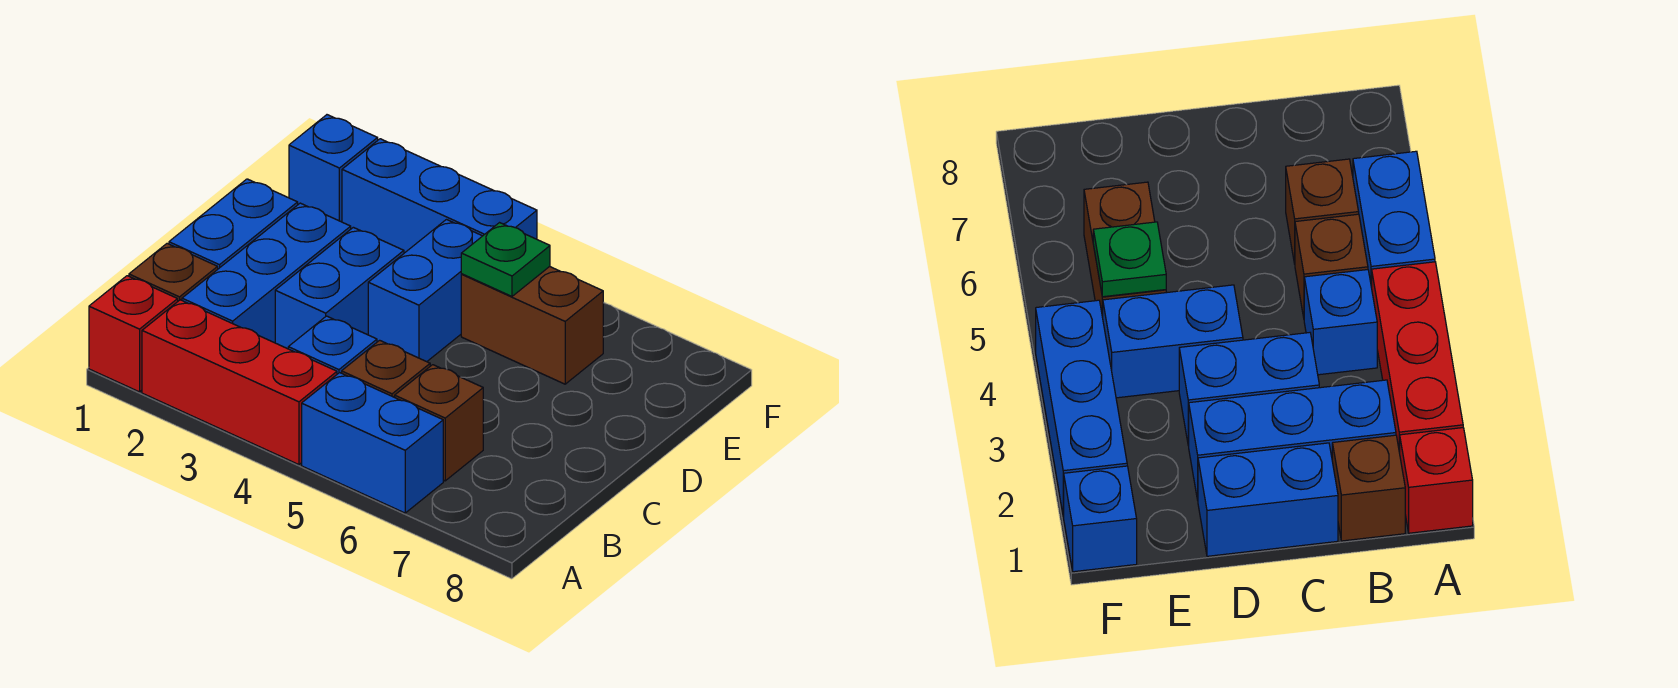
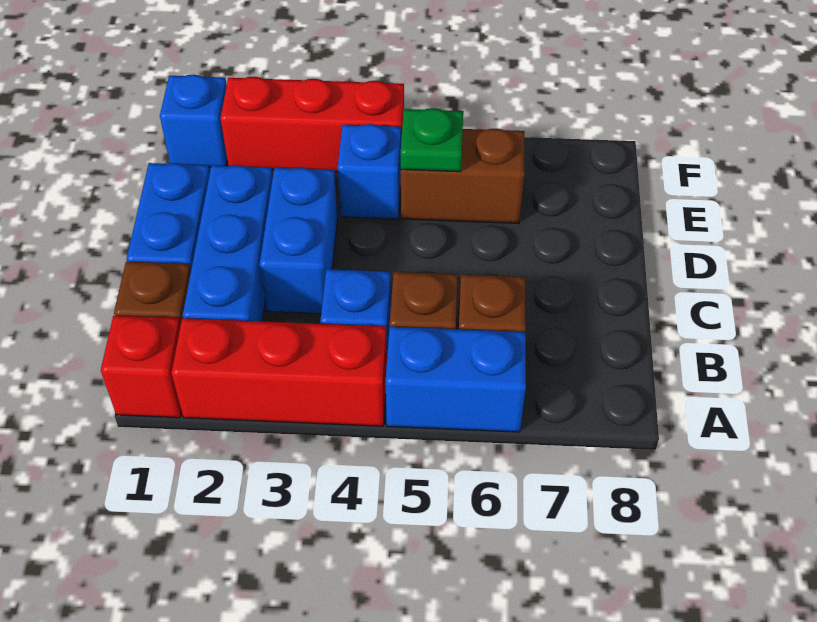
blue brick D4:E4 level 1 -> blue brick E4 level 1
blue brick F2:F4 level 1 -> red brick F2:F4 level 1

